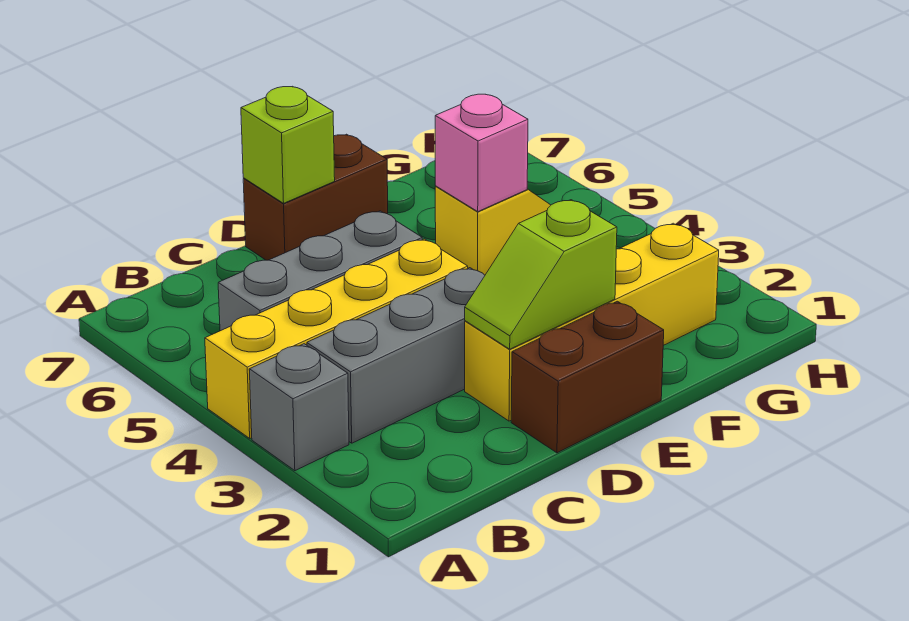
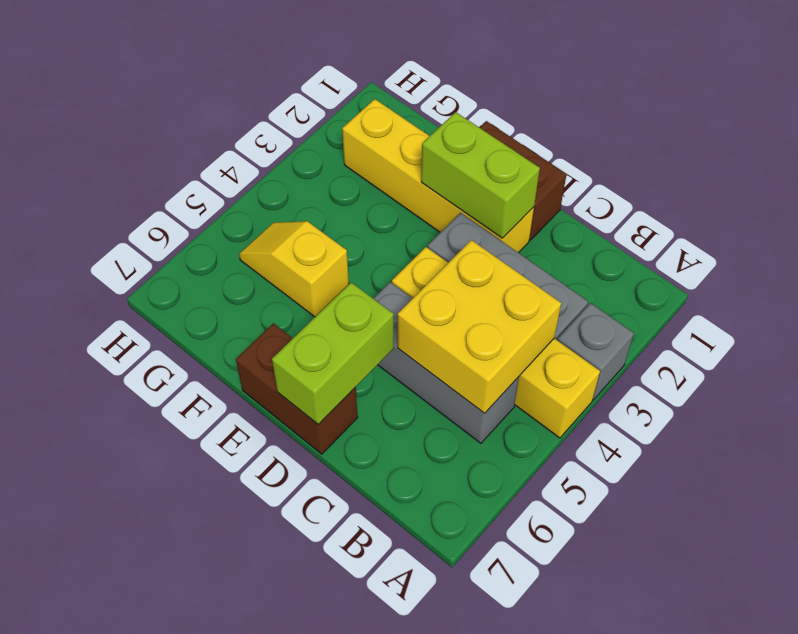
none -> yellow brick B4:C5 level 2
lime slope D2:E2 level 2 top E -> lime brick D2:E2 level 2
lime brick D7 level 2 -> lime brick D6:D7 level 2
pink brick F5 level 2 -> none

